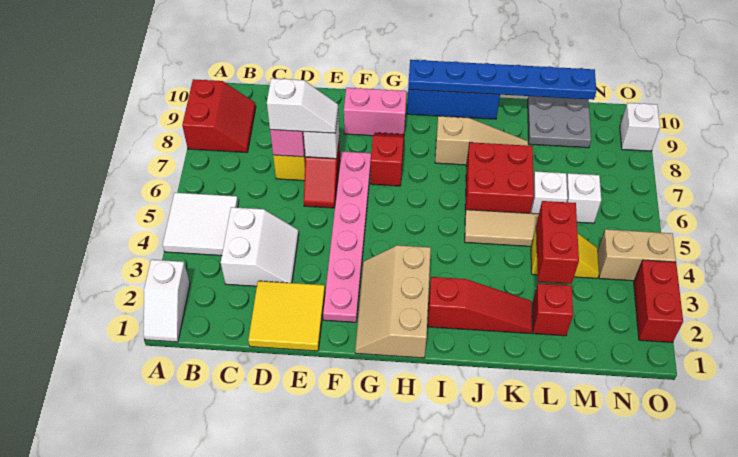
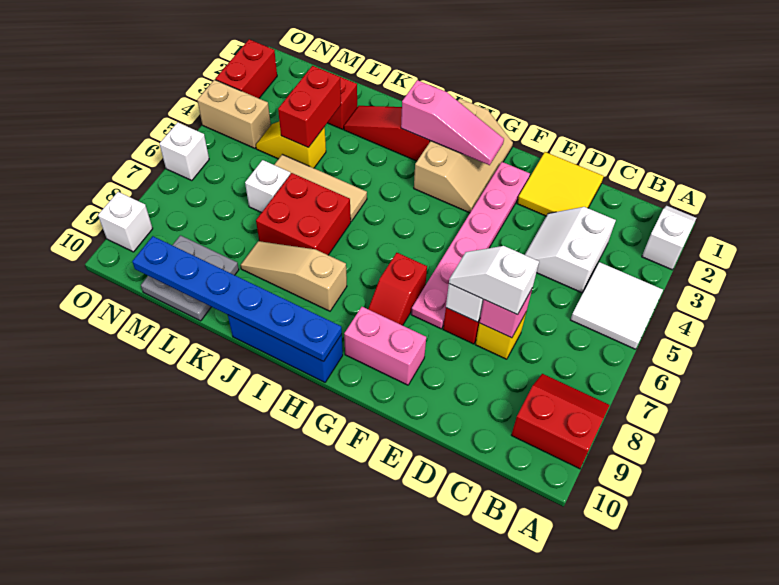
red slope A8:B9 level 1 top A -> red slope A8:B9 level 1 top 9
none -> pink slope G2:I2 level 2 top I
white brick M6 level 1 -> white brick O6 level 1

